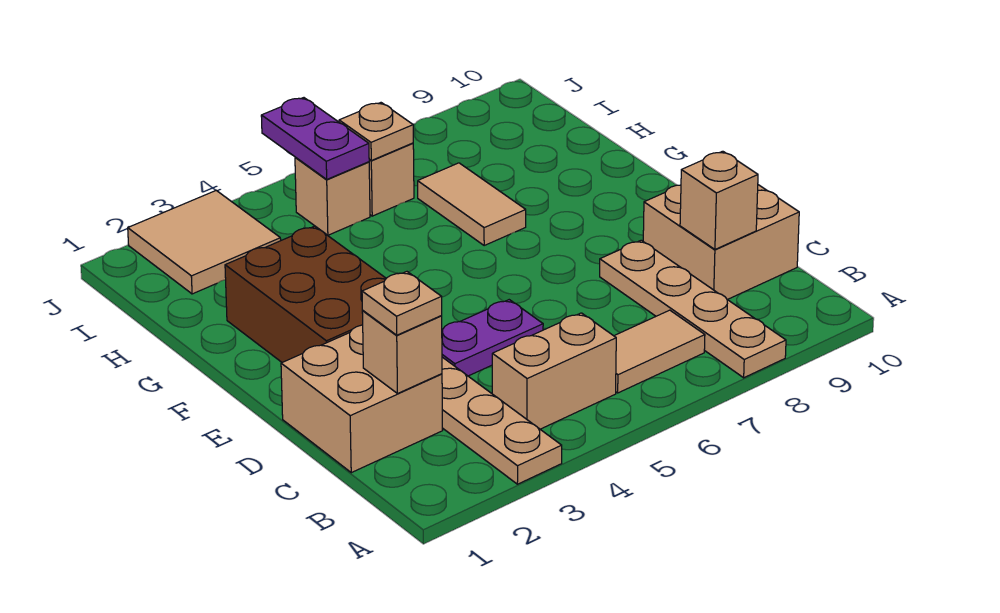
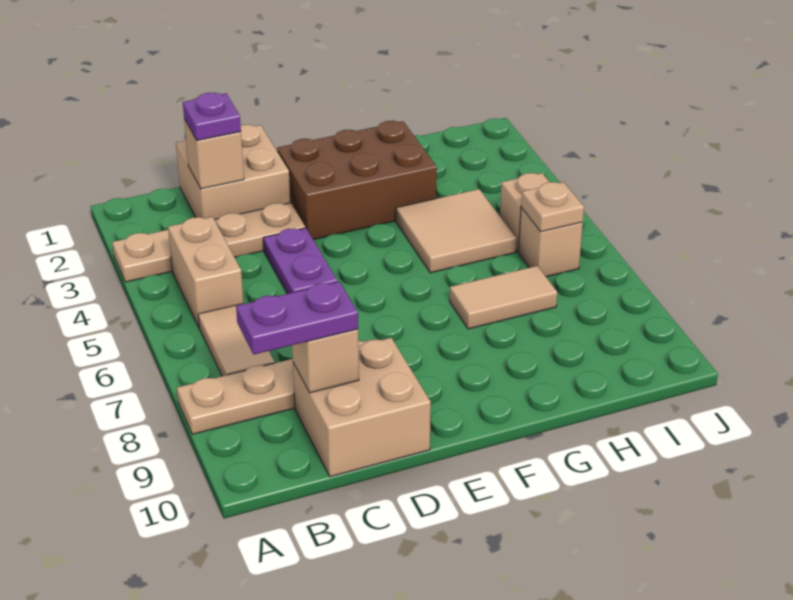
tan plate C2 level 3 -> purple plate C2 level 3
tan tile I2:J3 level 1 -> tan tile G4:H5 level 1
purple plate I5:J5 level 2 -> purple plate B9:C9 level 3

